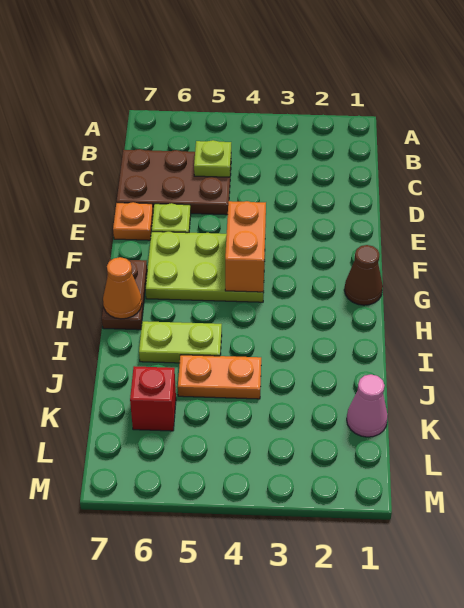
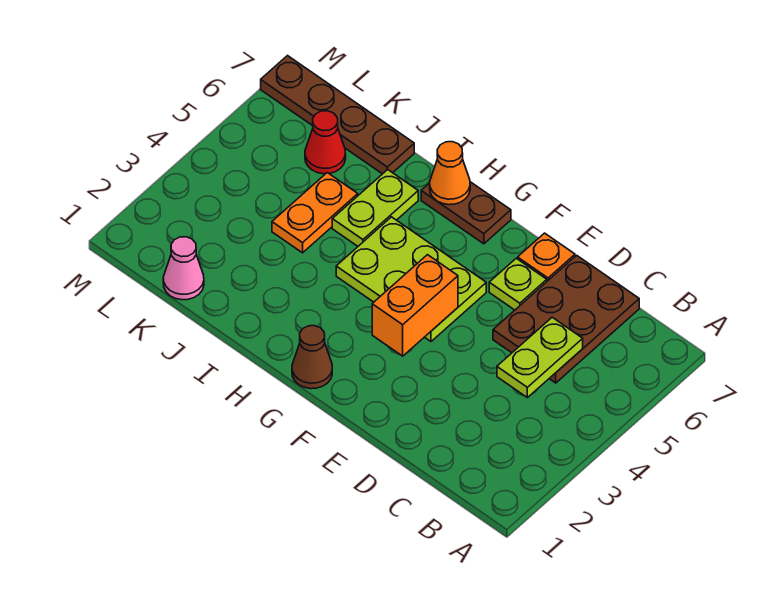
lime plate C5 level 2 -> lime plate C4:C5 level 2
lime plate F4:G6 level 1 -> lime plate F4:H5 level 1
orange brick F4:G4 level 2 -> orange brick F3:F4 level 2
none -> brown plate J7:M7 level 1
red brick K6 level 1 -> red cone K6 level 1

